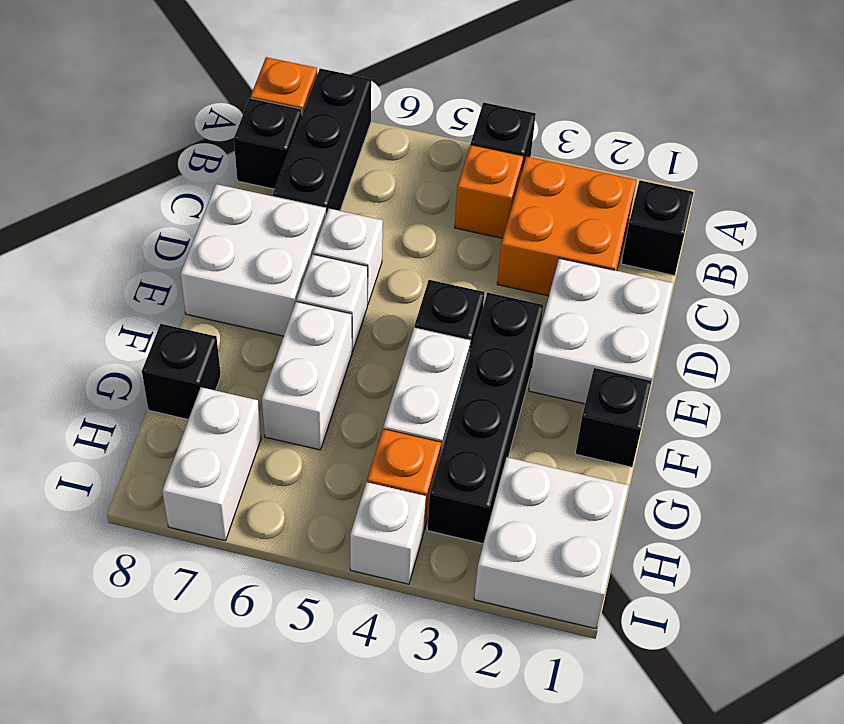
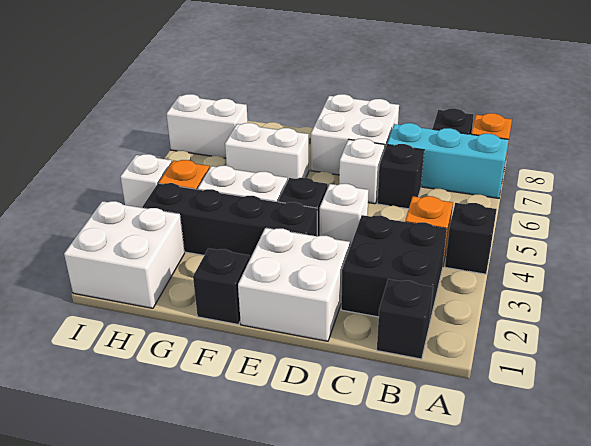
black brick A7:C7 level 1 -> cyan brick A7:C7 level 1
orange brick B2:C3 level 1 -> black brick B2:C3 level 1
white brick E6 level 1 -> white brick D4 level 1
black brick G8 level 1 -> black brick C6 level 1

